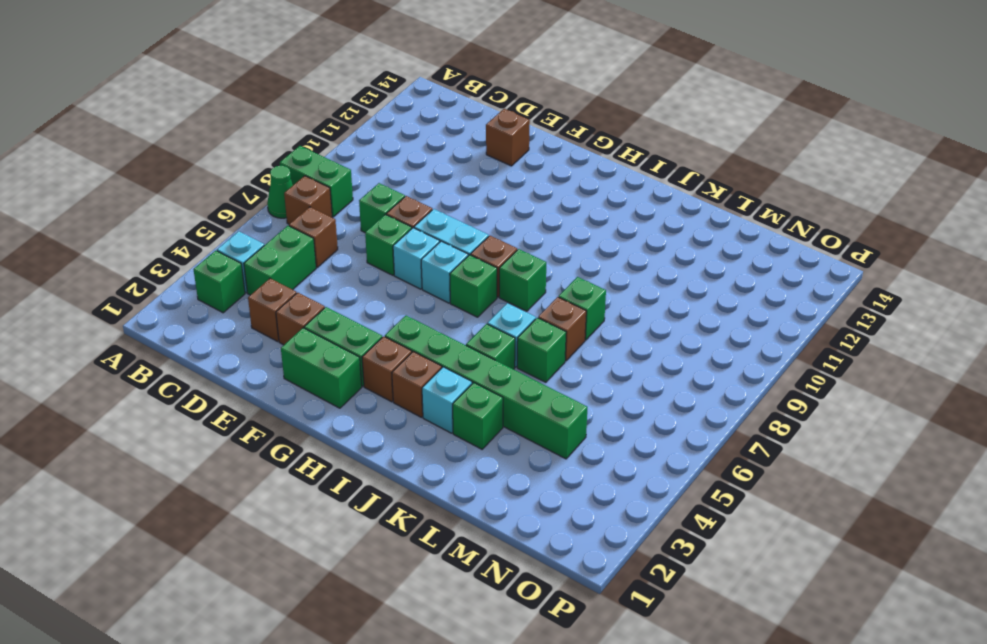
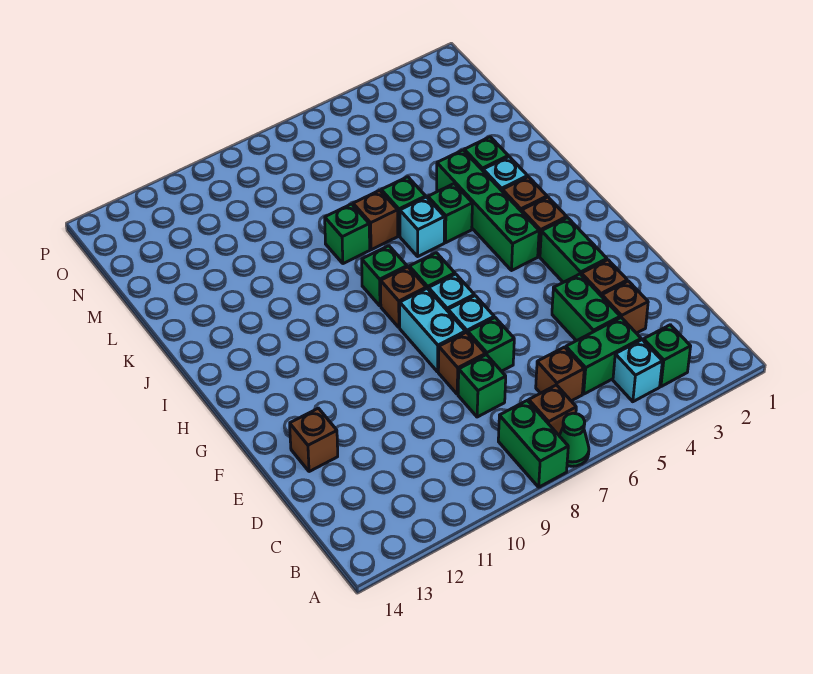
green brick F2:G2 level 1 -> green brick D4:E4 level 1
green brick H4:M4 level 1 -> green brick H4:K4 level 1

